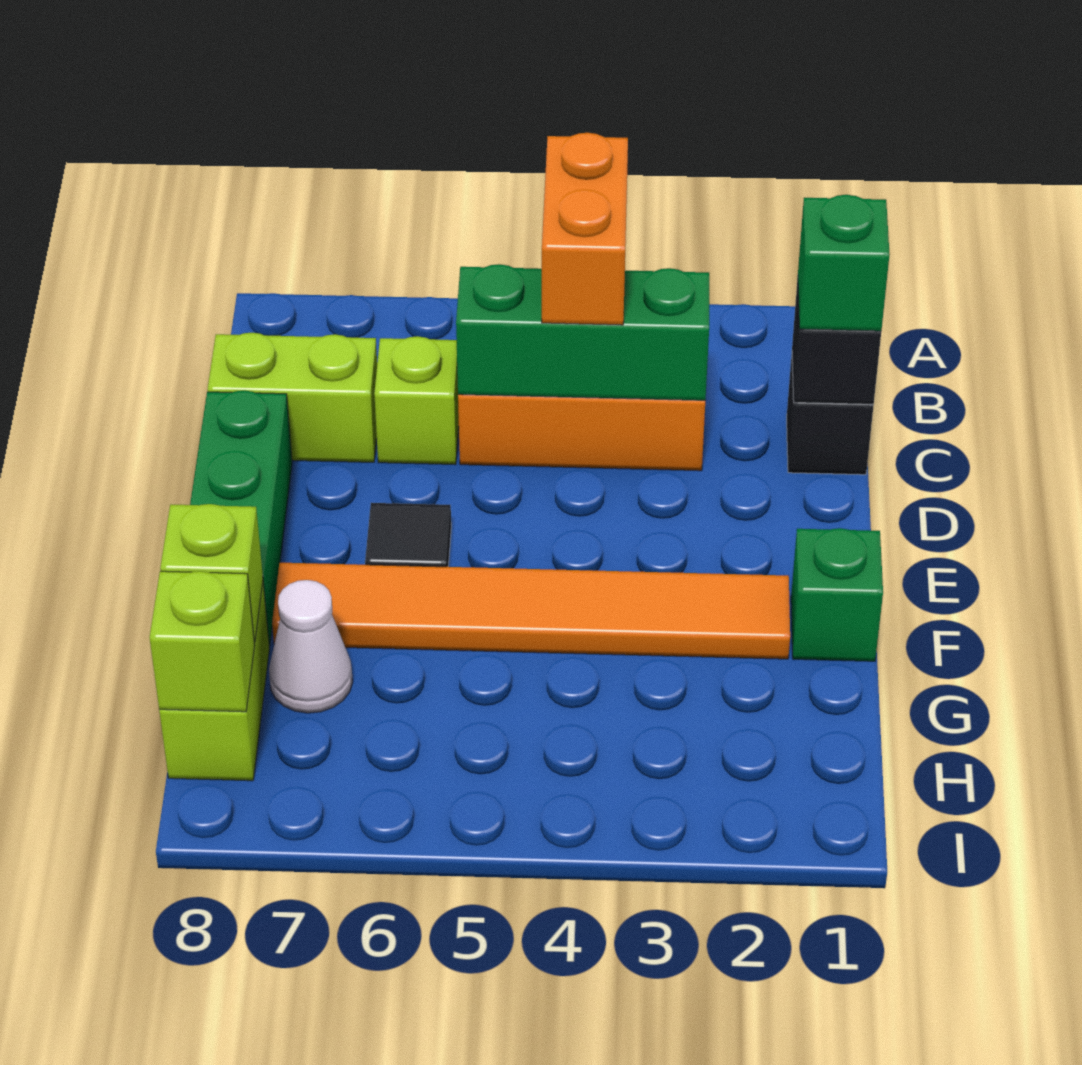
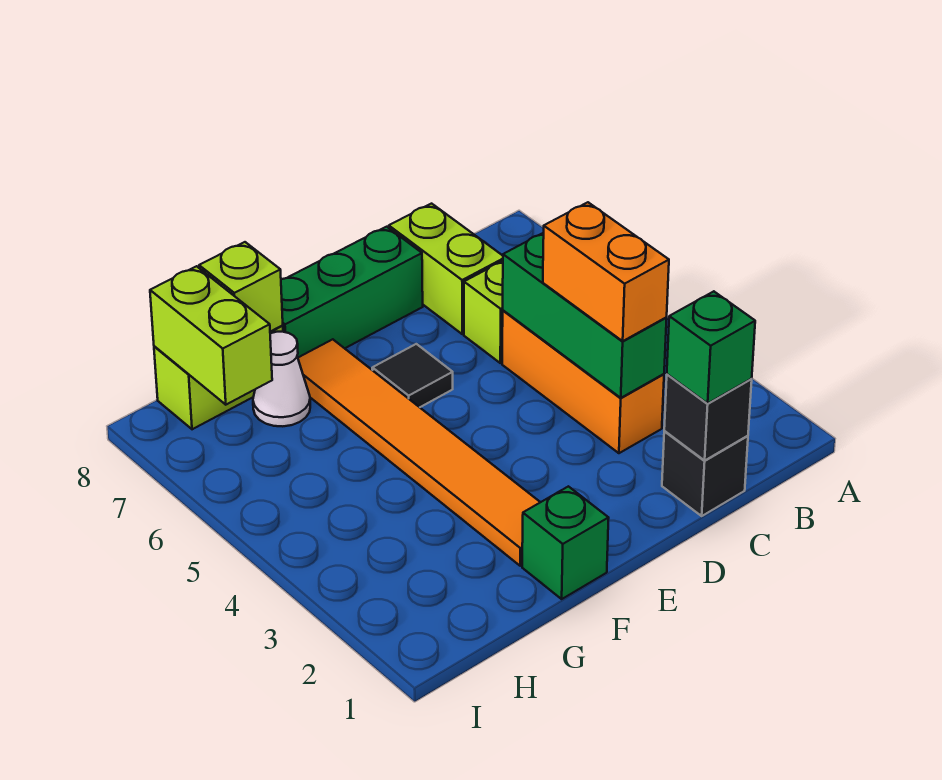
orange brick B4:C4 level 3 -> orange brick C3:C4 level 3
lime brick H8 level 2 -> lime brick H7:H8 level 2

